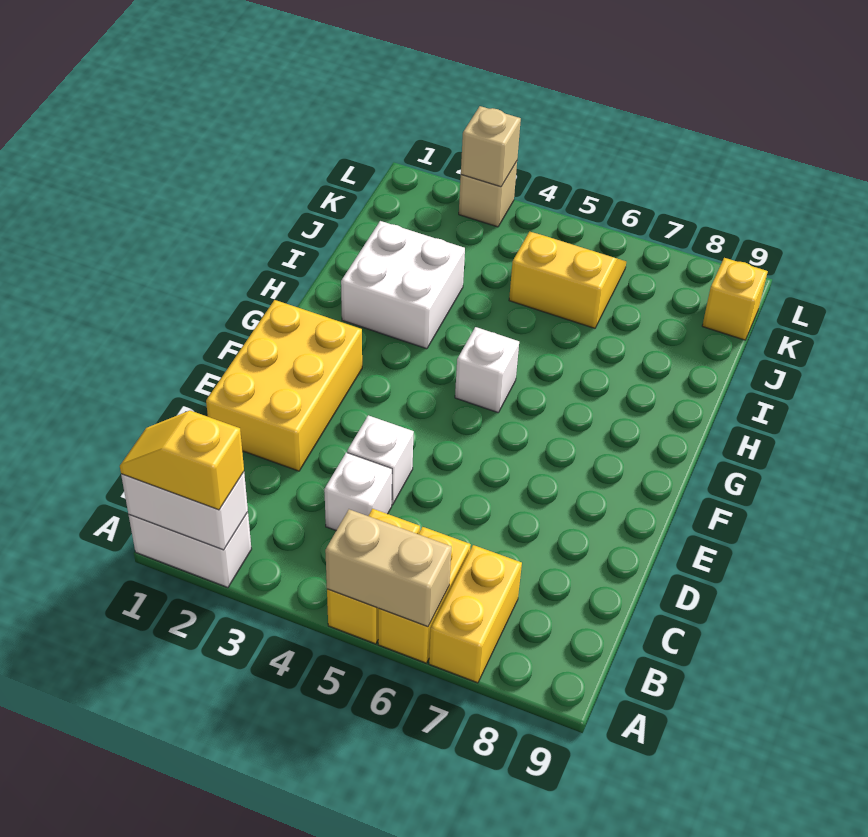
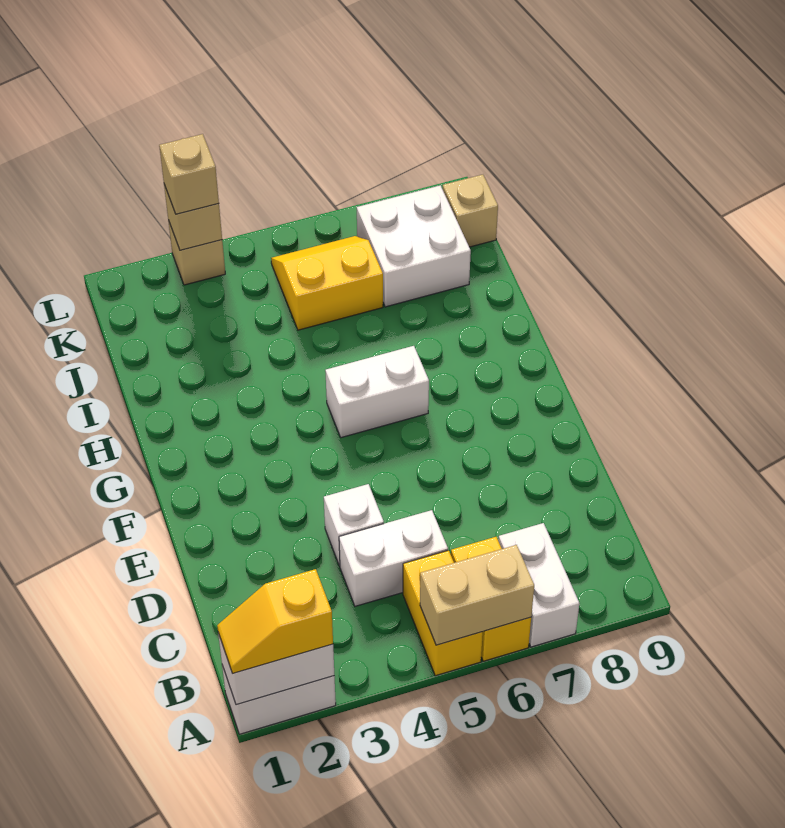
yellow brick A7:B7 level 1 -> white brick A7:B7 level 1
white brick C4 level 1 -> white brick C4:C5 level 1
yellow brick D1:F2 level 1 -> none
white brick G5 level 1 -> white brick G5:G6 level 1
white brick H2:I3 level 1 -> white brick J7:K8 level 1
yellow brick K9 level 1 -> tan brick K9 level 1
none -> tan brick L3 level 3

